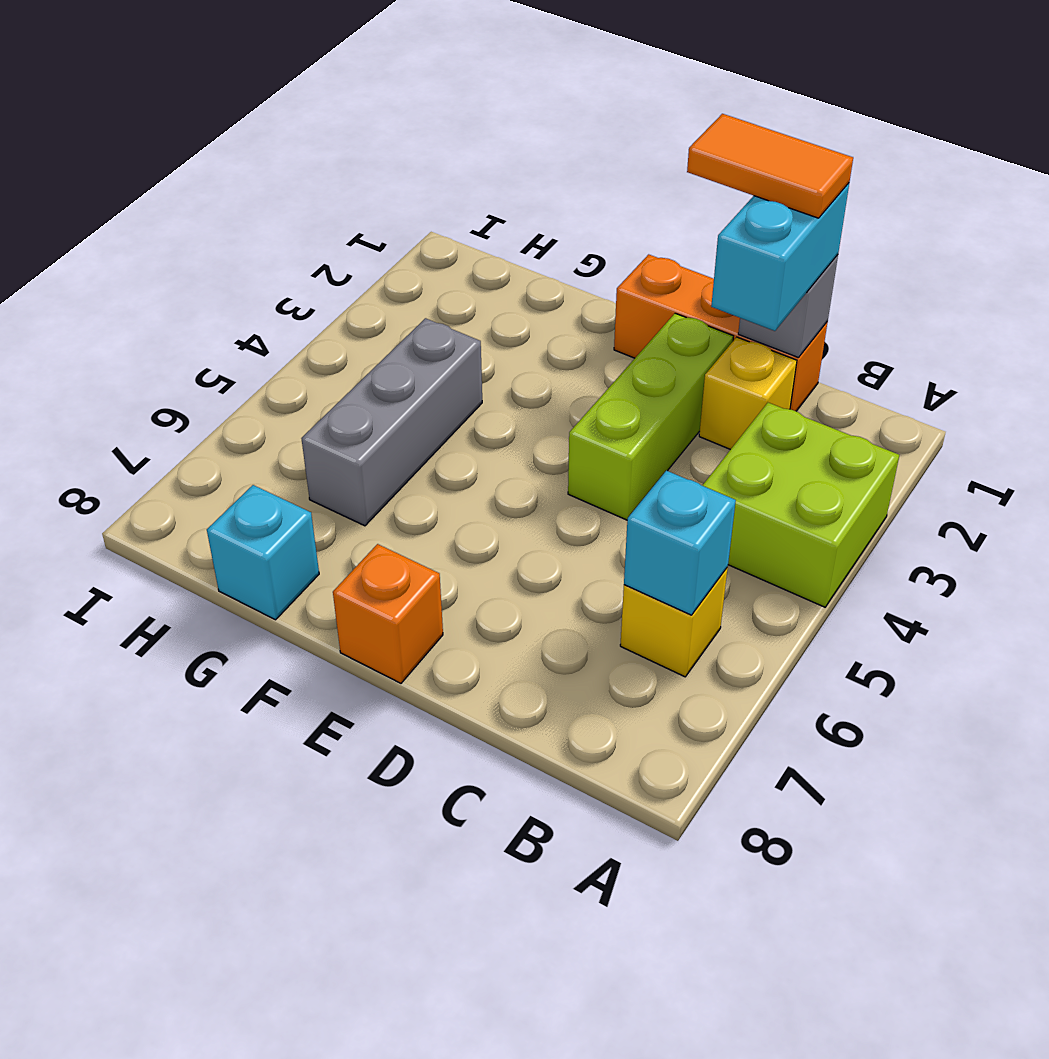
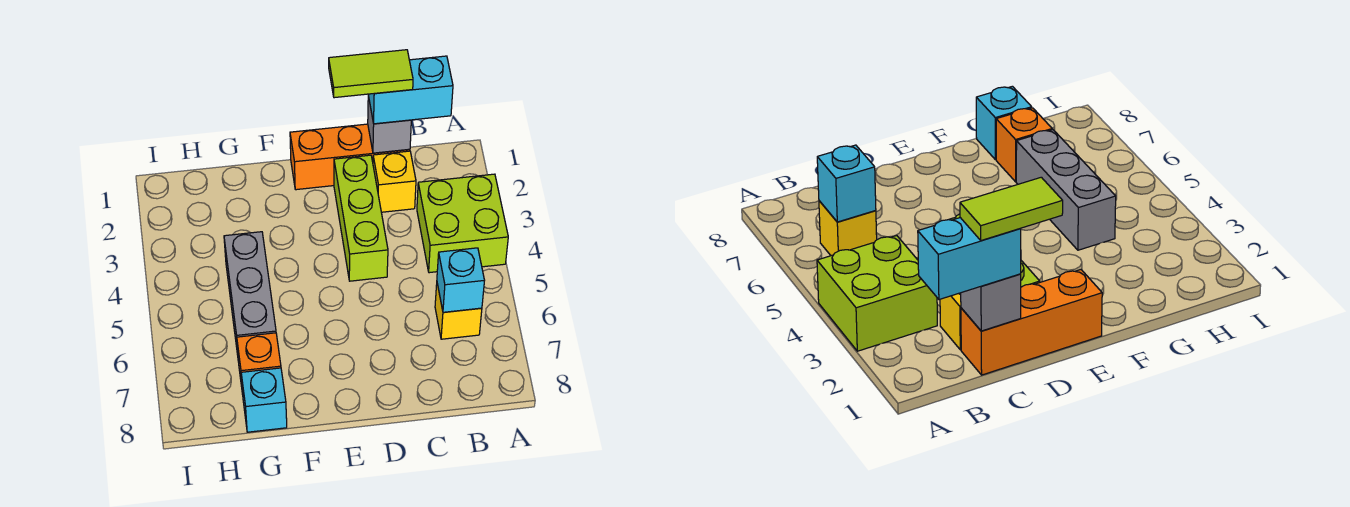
cyan brick C1:C2 level 3 -> cyan brick B1:C1 level 3
orange tile C1:D1 level 4 -> lime tile C1:D1 level 4
orange brick E8 level 1 -> orange brick G7 level 1

